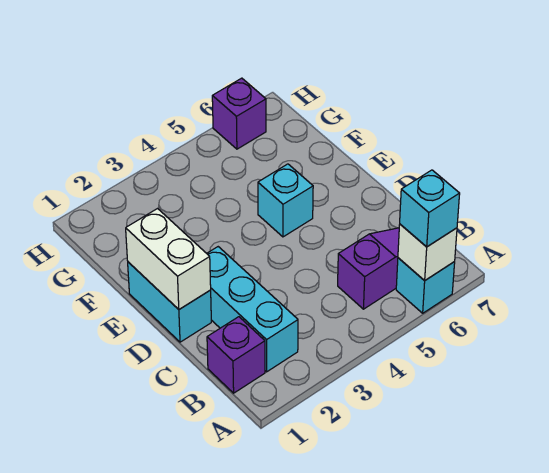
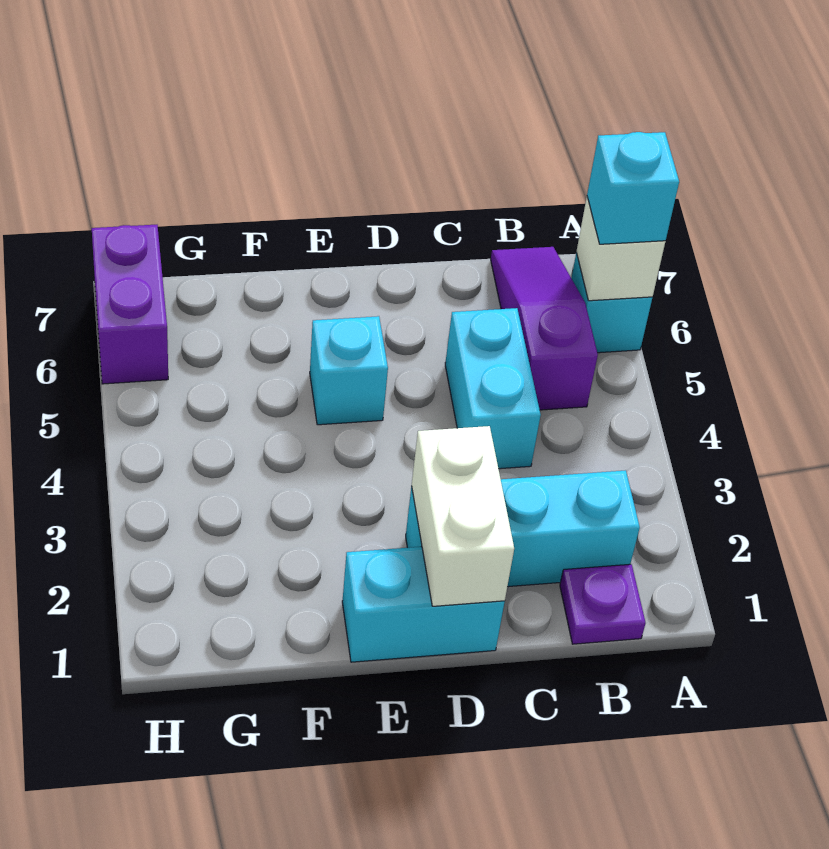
purple brick B1 level 1 -> purple plate B1 level 1
none -> cyan brick C4:C5 level 1
white brick D1:E1 level 2 -> white brick D1:D2 level 2
purple brick H6 level 1 -> purple brick H6:H7 level 1

